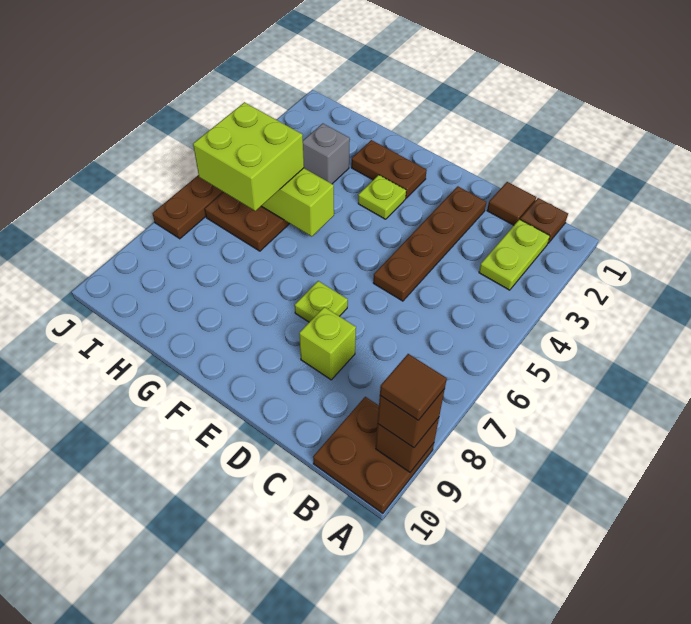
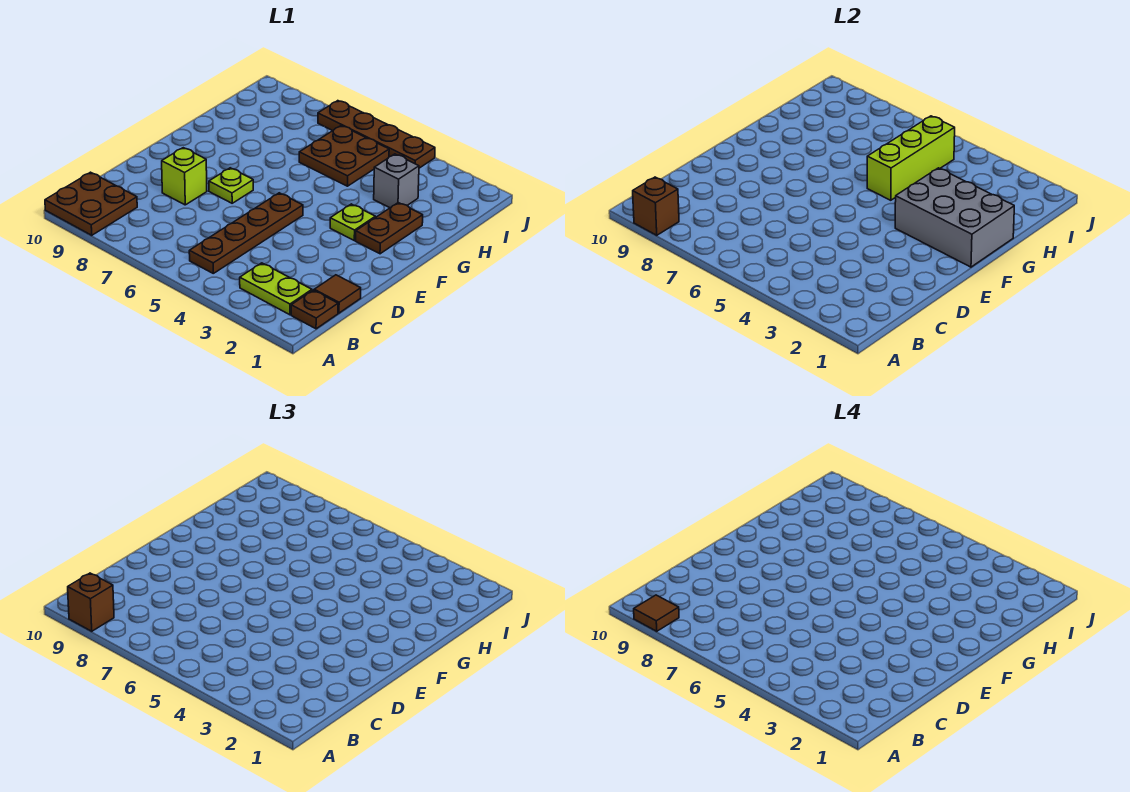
brown plate D2:D5 level 1 -> brown plate B5:E5 level 1
none -> grey brick F1:G3 level 2
lime brick H5:I6 level 3 -> none

